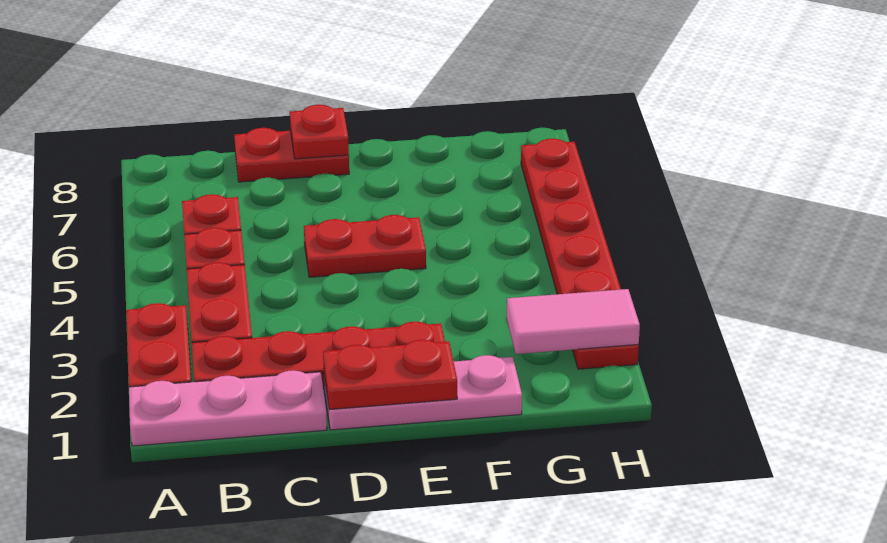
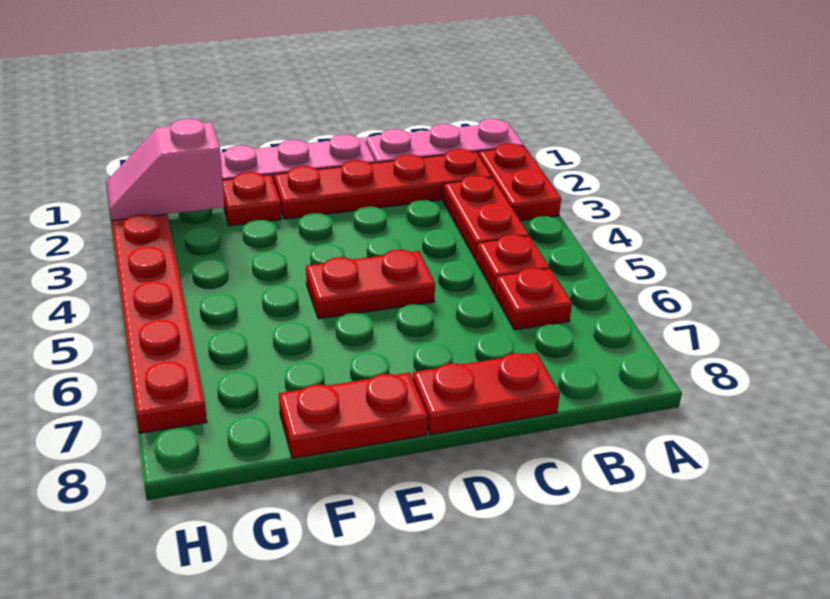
red plate D1:E1 level 2 -> red plate E8:F8 level 1
red plate D8 level 2 -> red plate F2 level 1
pink tile G2:H2 level 2 -> pink slope G2:H2 level 2 top G

